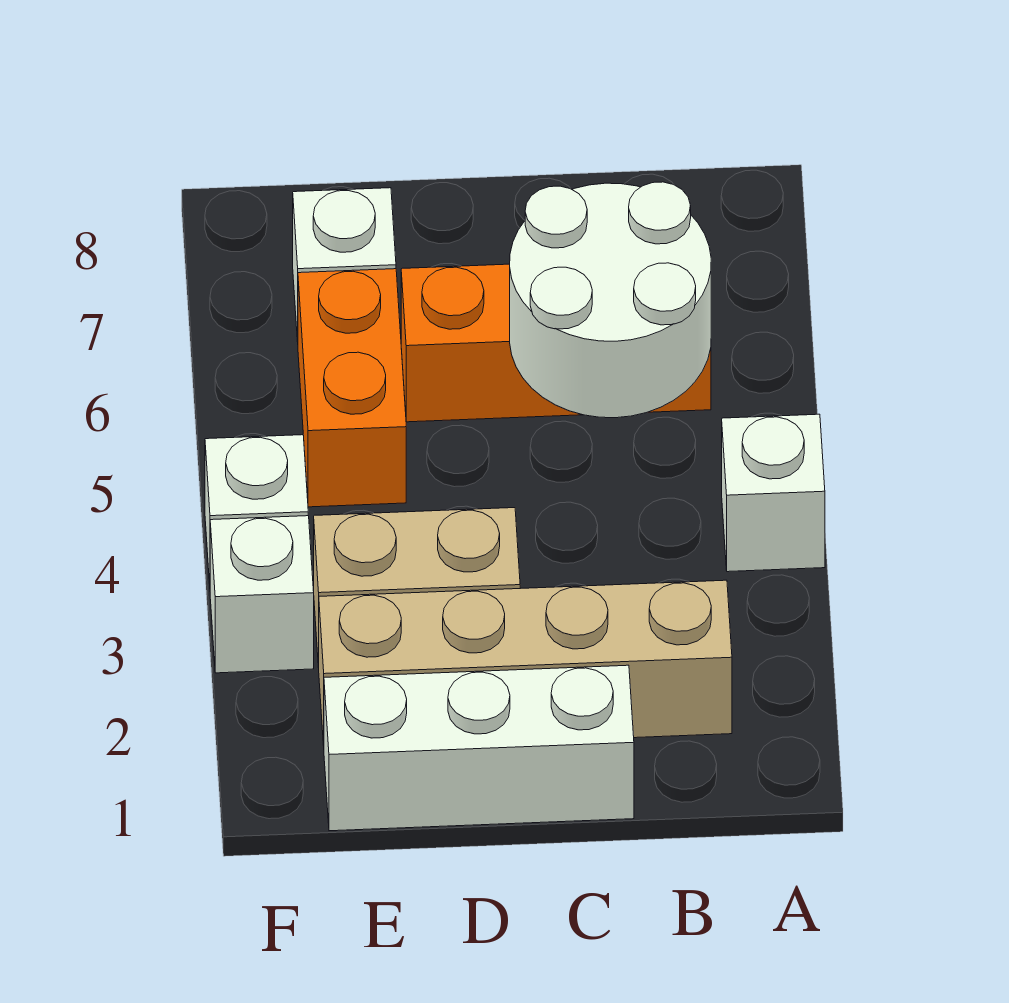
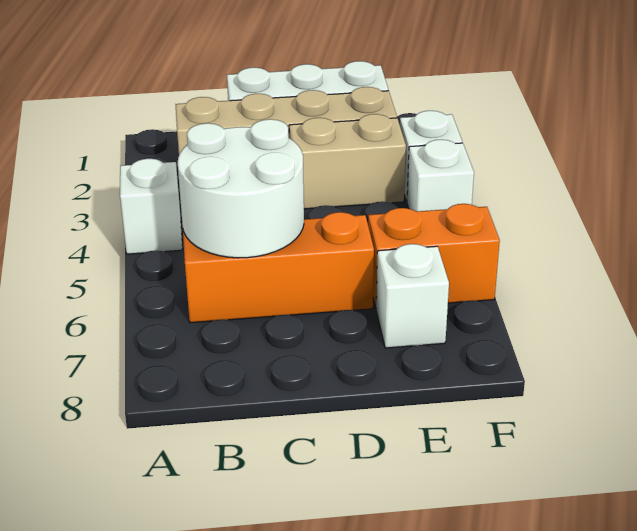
orange brick E5:E6 level 1 -> orange brick E6:F6 level 1

